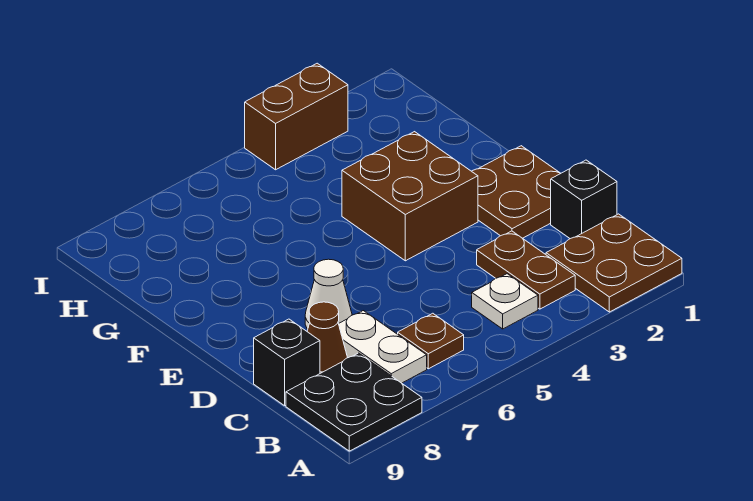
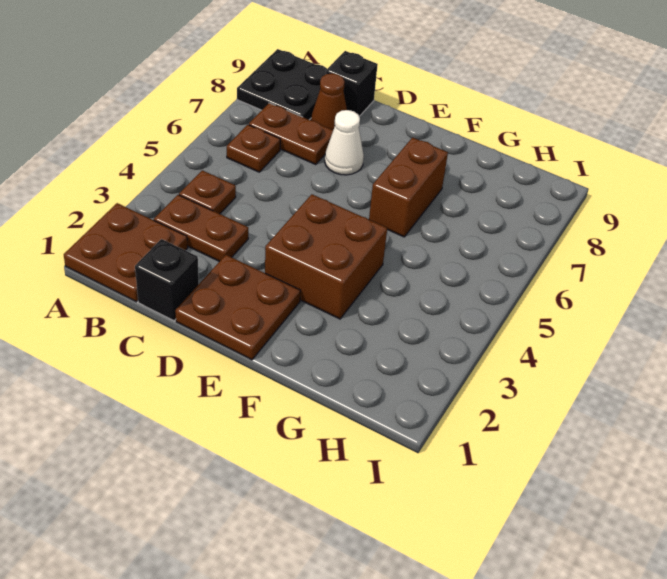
white plate B4 level 1 -> brown plate B4 level 1
white plate B7:C7 level 1 -> brown plate B7:C7 level 1
brown brick I3:I4 level 1 -> brown brick F6:F7 level 1

